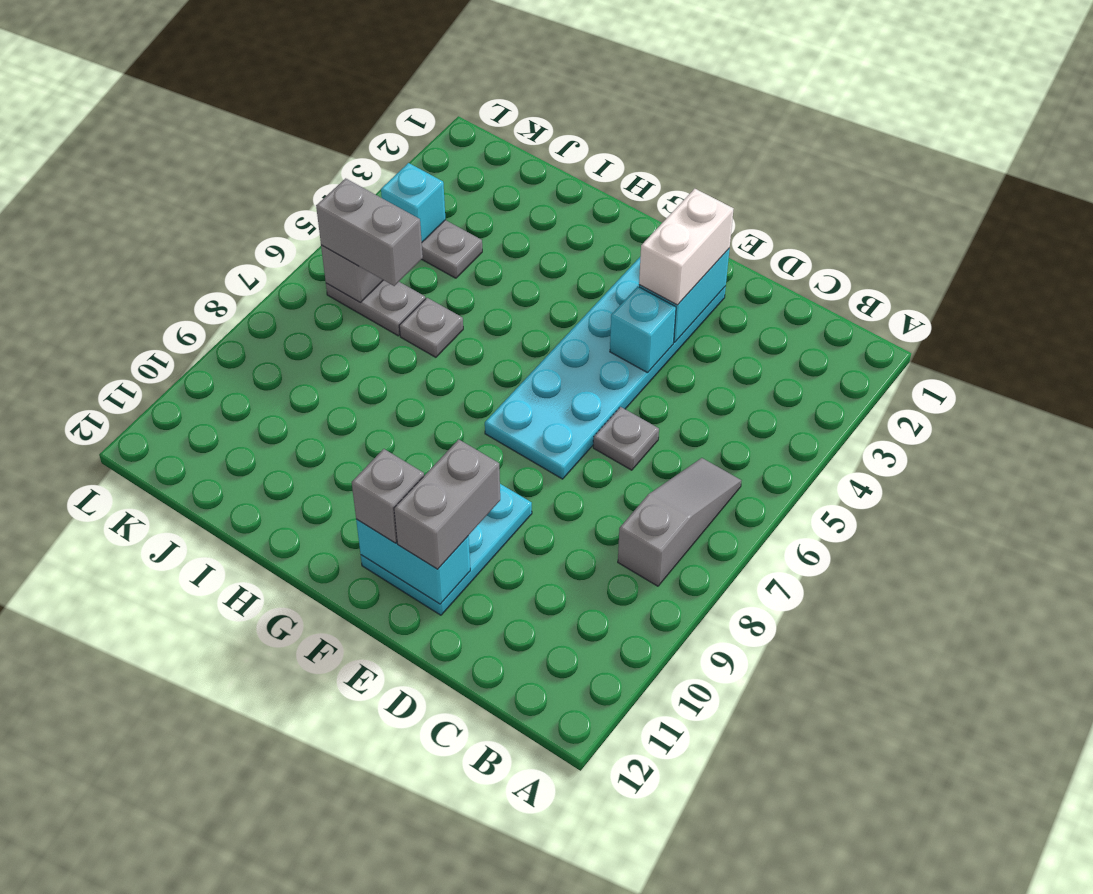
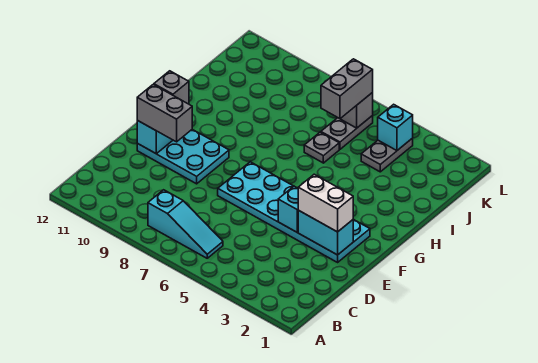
grey slope B6:B8 level 1 top 8 -> cyan slope B6:B8 level 1 top 8
grey plate D6 level 1 -> none

